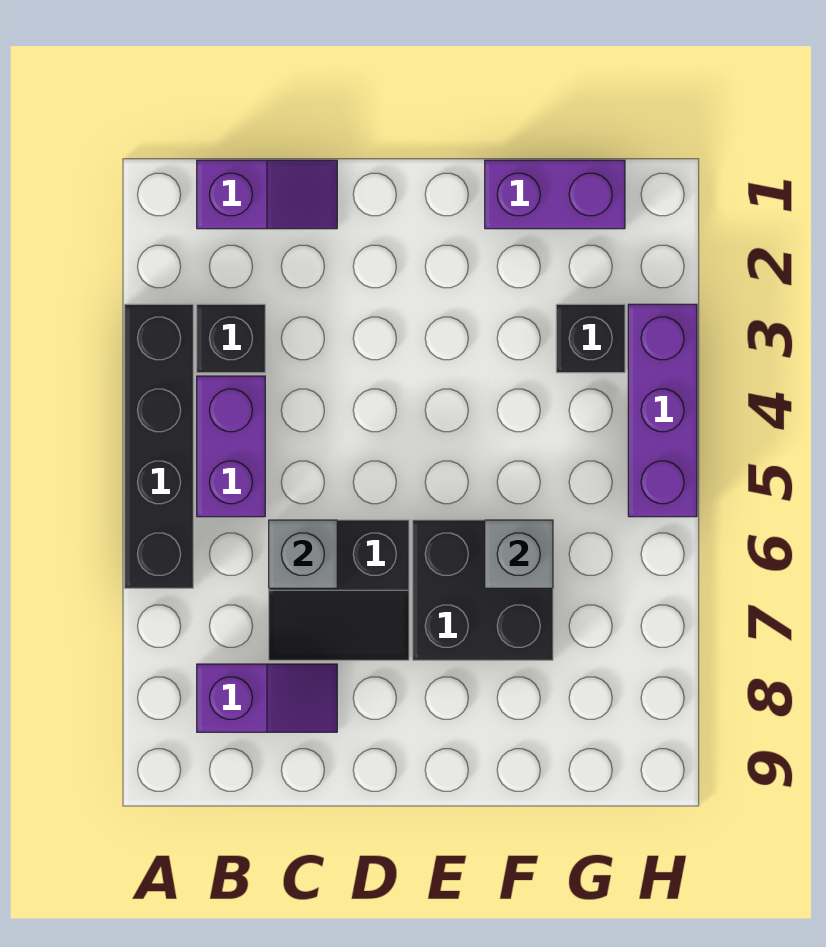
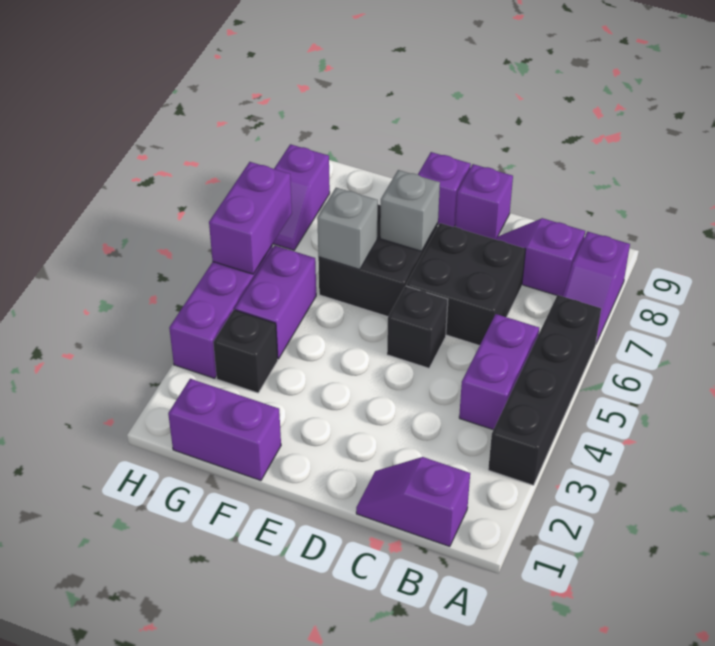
none -> purple slope A7:A8 level 1 top 8
black brick B3 level 1 -> black brick D5 level 1
black slope C6:D7 level 1 top 6 -> black brick C6:D7 level 1
grey brick C6 level 2 -> grey brick E7 level 2
none -> purple brick D9 level 1
none -> purple brick E9 level 1
none -> purple brick G4:G5 level 1
none -> purple brick H5:H6 level 2
none -> purple slope H7:H8 level 1 top 8

